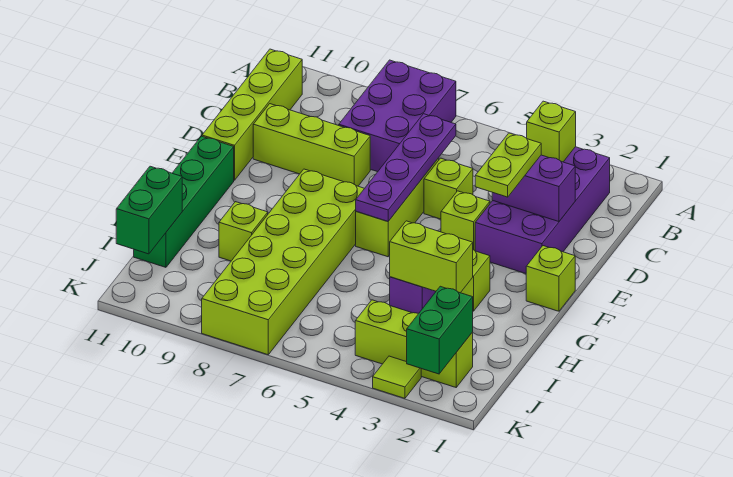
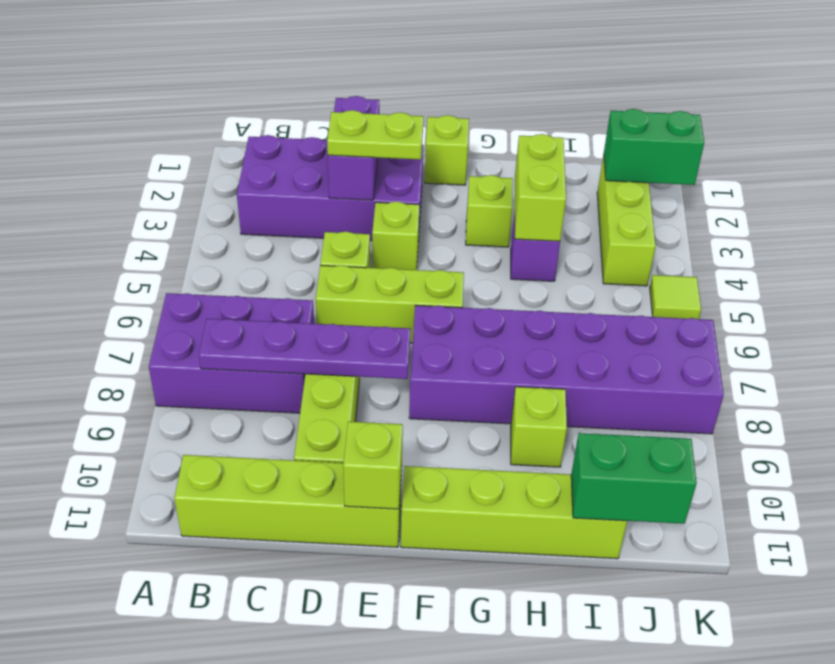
lime brick B3 level 2 -> lime brick E11 level 2
purple plate C6:F6 level 2 -> purple plate B8:E8 level 2
lime brick F7:K8 level 1 -> purple brick F7:K8 level 1
green brick F11:I11 level 1 -> lime brick F11:I11 level 1
lime tile K3 level 1 -> lime tile K5 level 1

